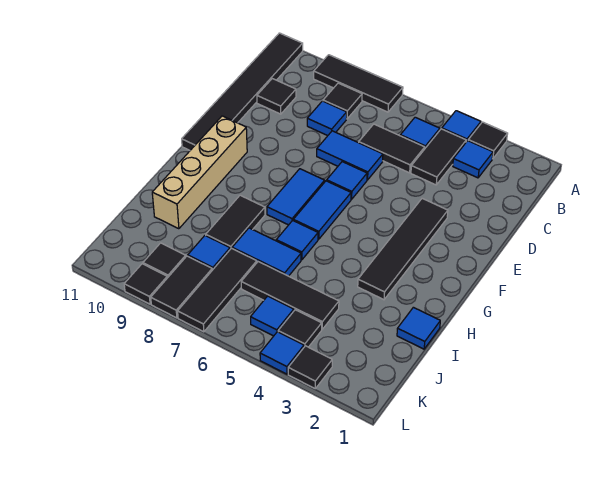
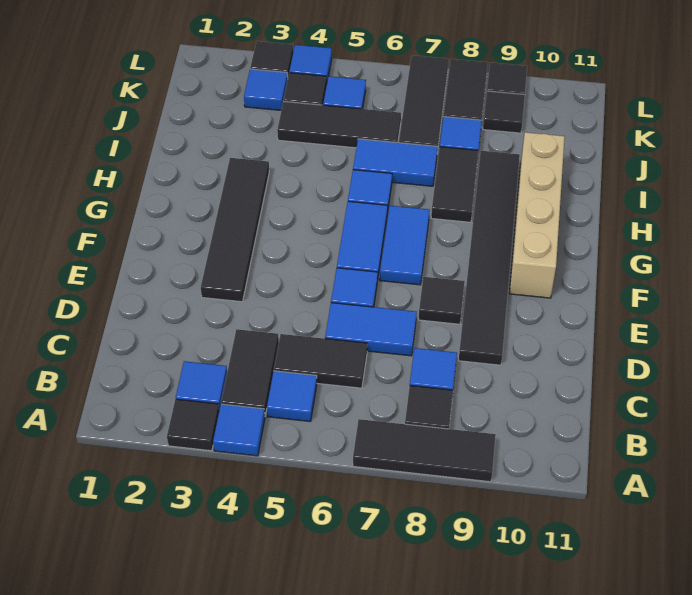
black tile A11:F11 level 1 -> black tile D9:I9 level 1
black tile C10 level 1 -> black tile E8 level 1
blue tile I1 level 1 -> blue tile K3 level 1

